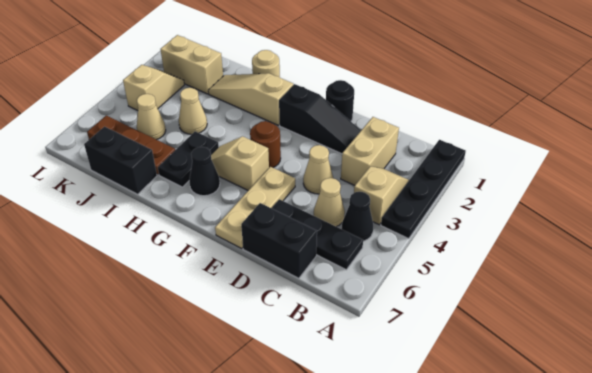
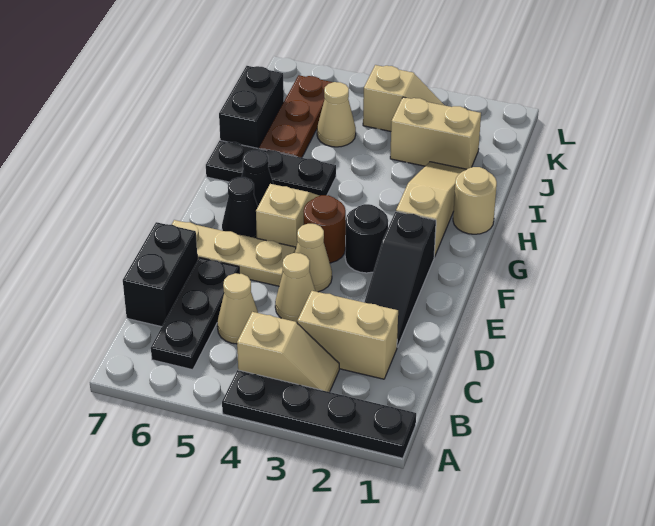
black cone B5 level 1 -> black cone F6 level 1
black round brick E1 level 1 -> black round brick F3 level 1
black plate H5:H6 level 1 -> black plate H5:H7 level 1
tan cone I4 level 1 -> tan cone E4 level 1
tan brick J2:K2 level 1 -> tan brick J2:J3 level 1

